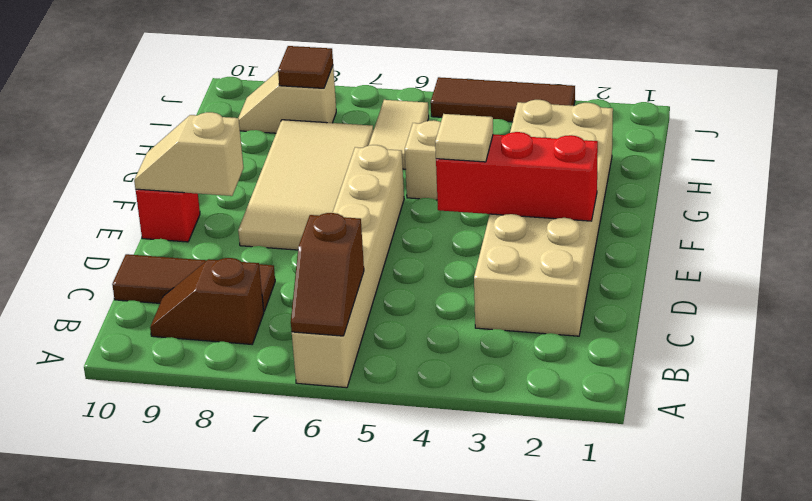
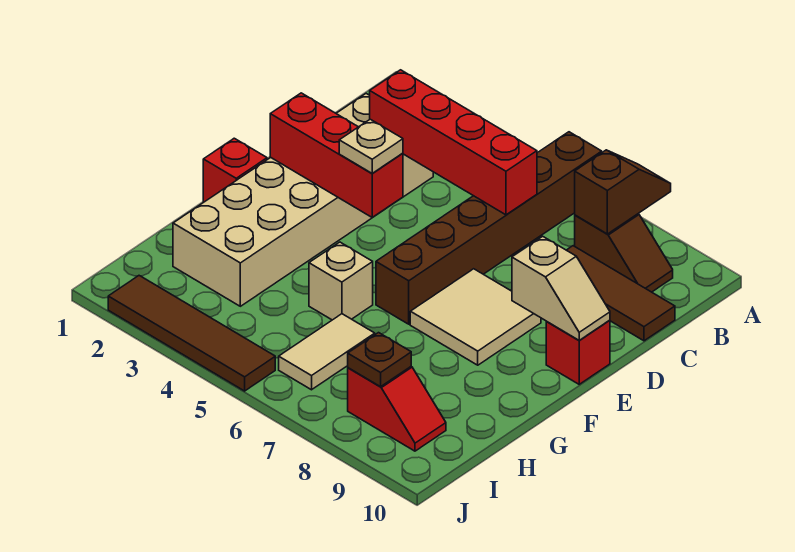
tan brick A6:F6 level 1 -> brown brick A6:F6 level 1
brown slope A6:B6 level 2 top B -> brown slope A8:B8 level 2 top B
none -> red brick C3:C6 level 2
tan tile E4 level 3 -> tan plate E4 level 3
tan tile E7:H8 level 1 -> tan tile E7:F8 level 1
none -> red brick F1 level 1
tan slope I8:I9 level 1 top 8 -> red slope I8:I9 level 1 top 8
brown tile I8 level 2 -> brown plate I8 level 2
brown tile J3:J5 level 1 -> brown tile J2:J5 level 1

